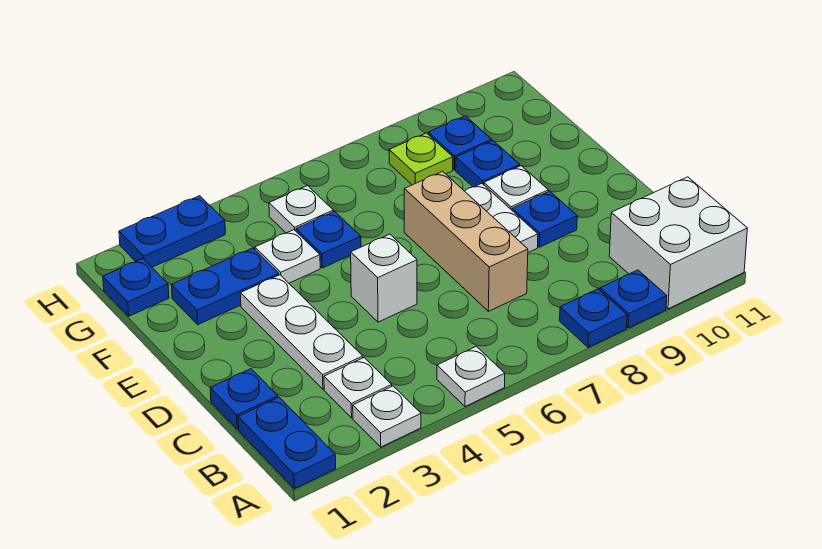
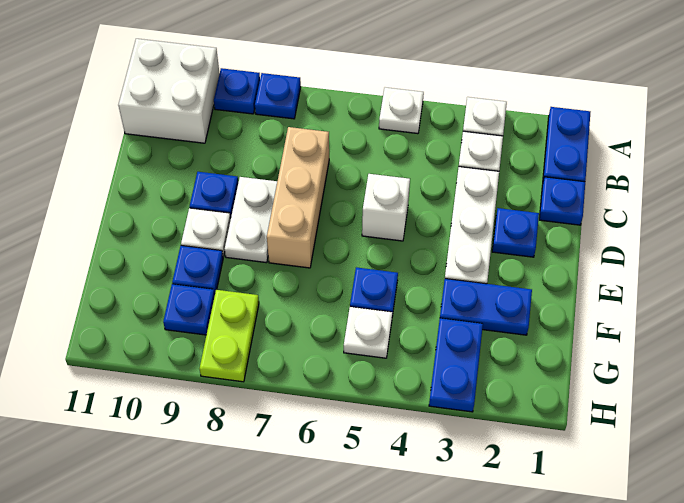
white plate F4 level 1 -> none
blue plate G1 level 1 -> blue plate D2 level 1
lime plate G8 level 1 -> lime plate G8:H8 level 1
blue plate H2:H3 level 1 -> blue plate G3:H3 level 1

